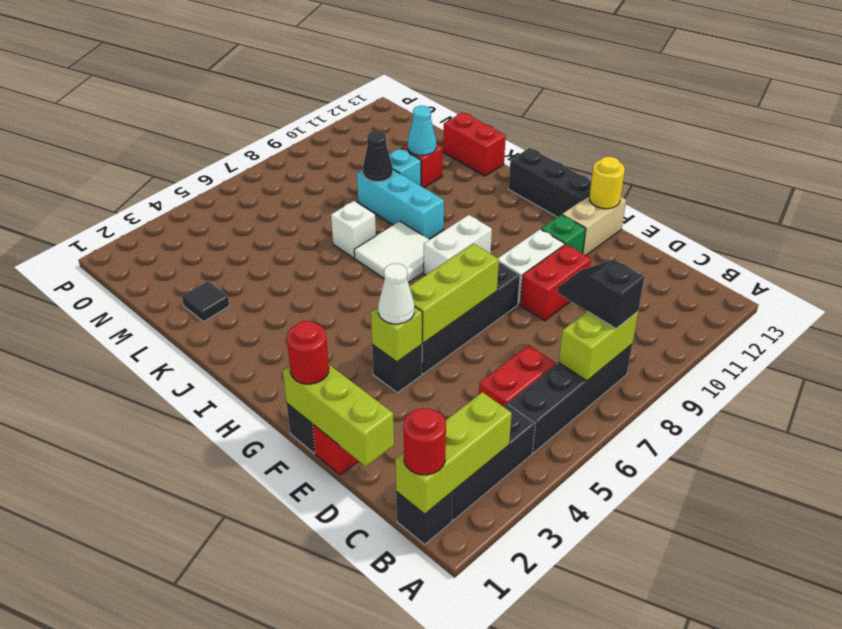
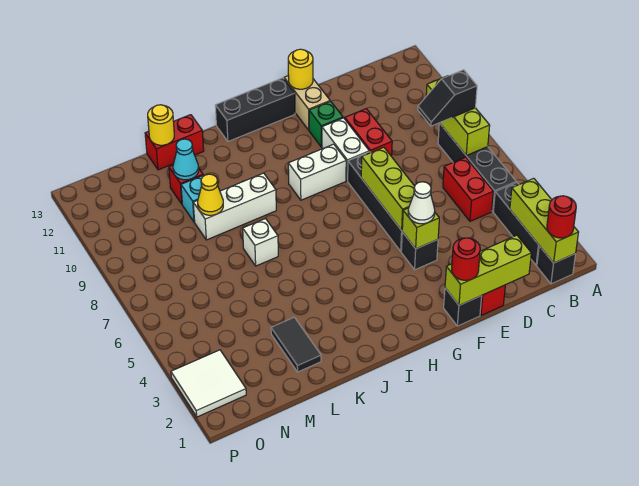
lime brick B7:B8 level 2 -> lime brick B7:B9 level 2
white brick H8:H9 level 1 -> white brick G9:H9 level 1
white tile I7:J8 level 1 -> white tile O2:P3 level 1
cyan brick J9:L9 level 1 -> white brick J9:L9 level 1
black tile L2 level 1 -> black tile L2:L3 level 1
black cone L9 level 2 -> yellow cone L9 level 2
none -> yellow round brick L13 level 2

